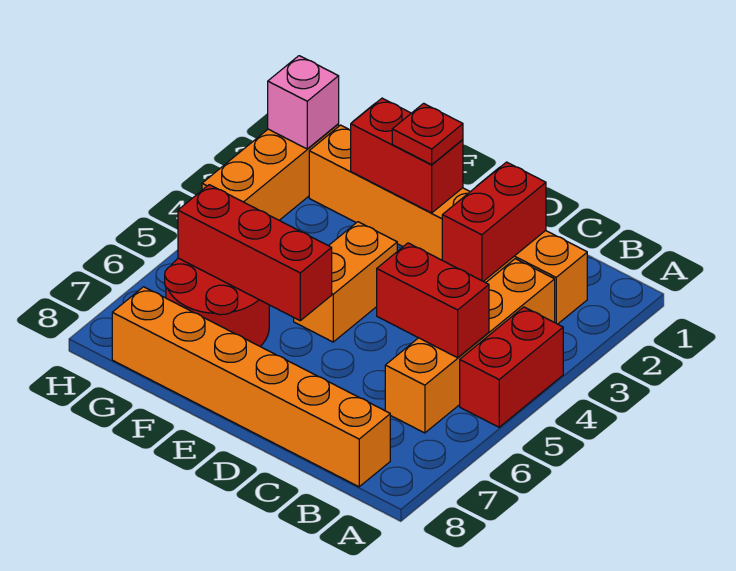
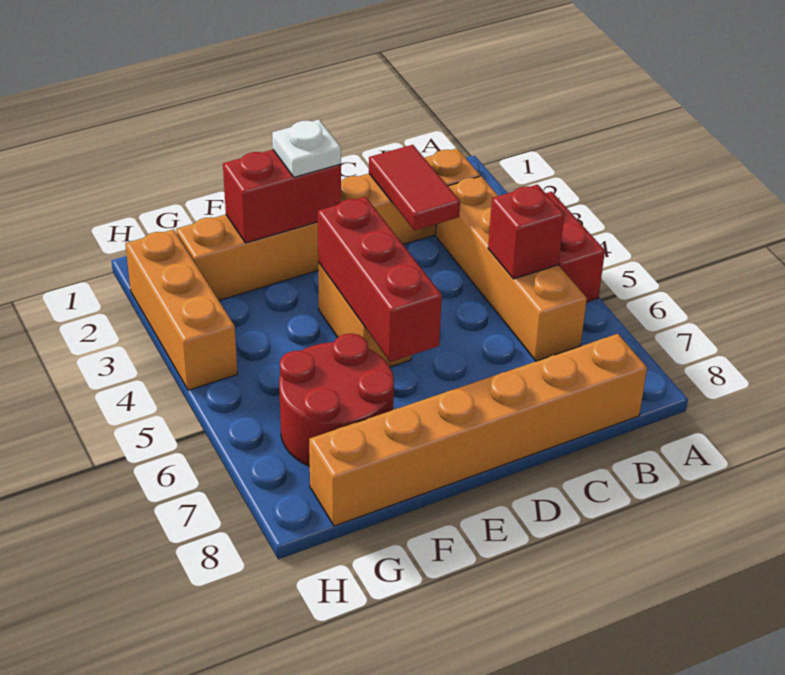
red brick B5:C5 level 2 -> red brick B5 level 2
red brick C2:C3 level 2 -> red tile C2:C3 level 2
red plate E2 level 3 -> white plate E2 level 3
red brick E6:G6 level 2 -> red brick E4:E6 level 2
pink brick H2 level 2 -> none

